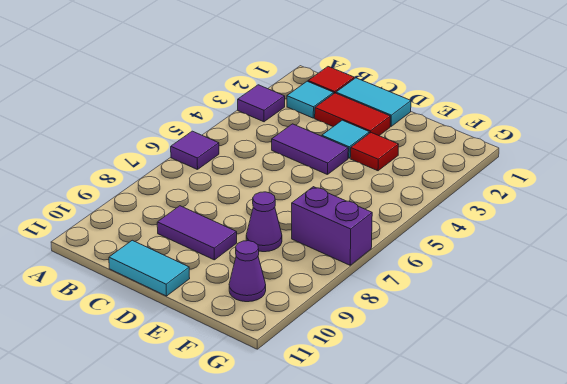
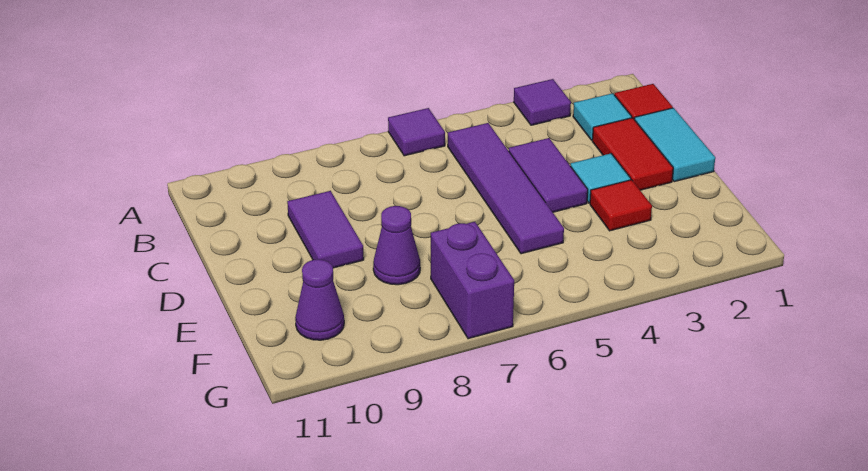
none -> purple tile B5:E5 level 1
cyan tile C11:D11 level 1 -> none

